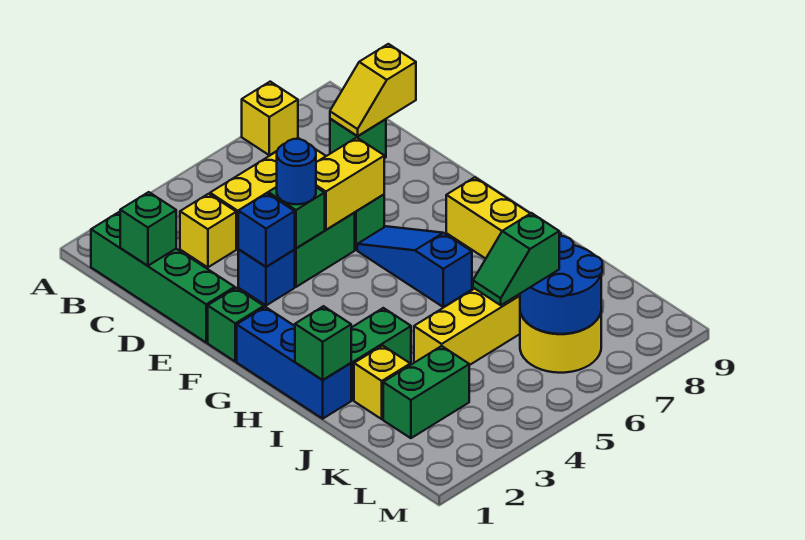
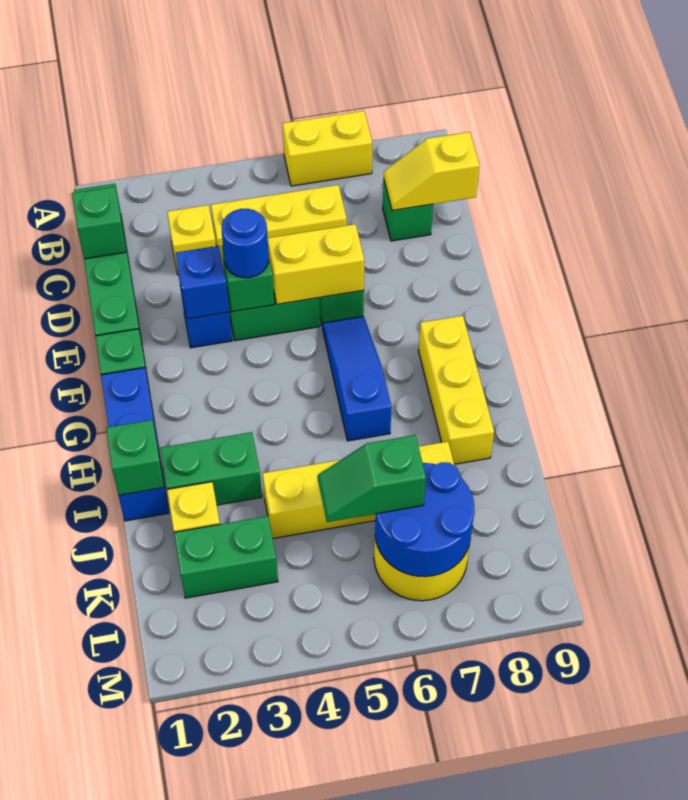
yellow brick A7 level 1 -> yellow brick A6:A7 level 1

